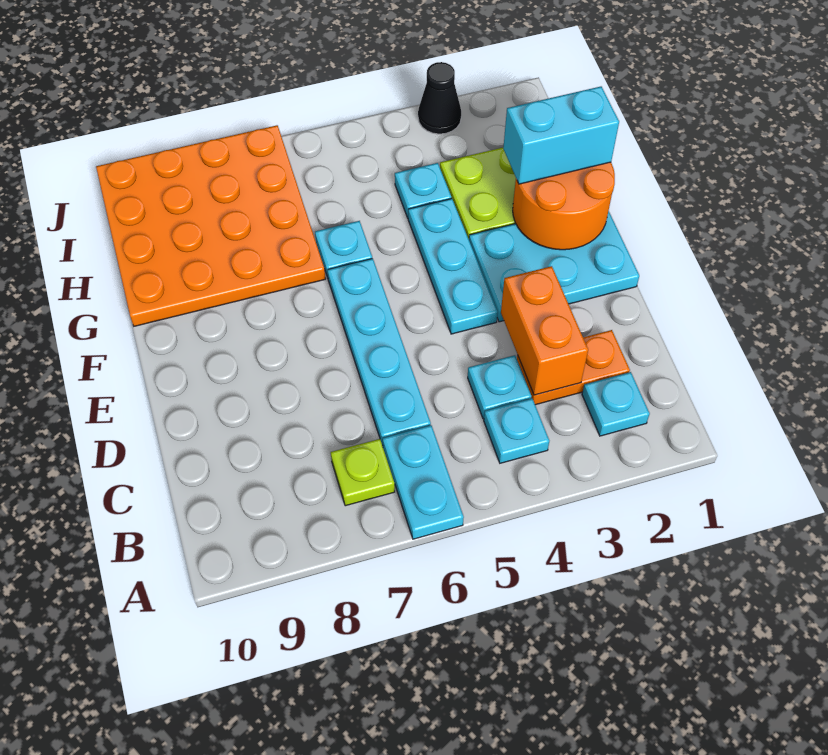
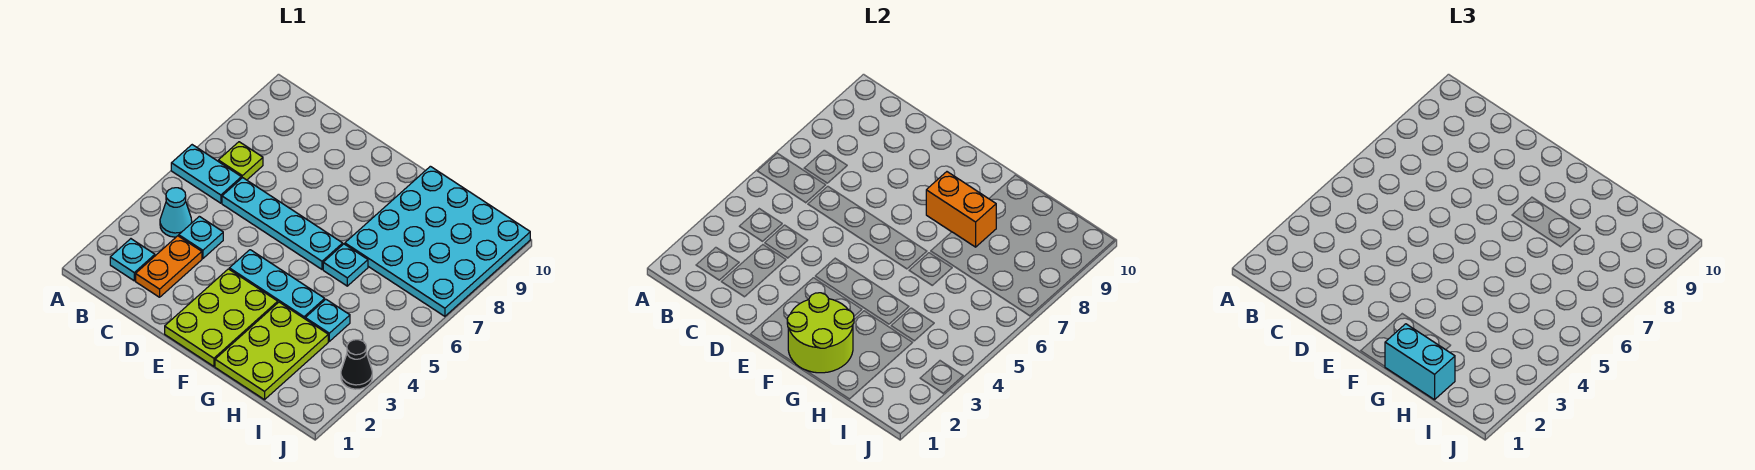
cyan plate B4 level 1 -> cyan cone B4 level 1
orange brick C3:D3 level 2 -> orange brick F8:G8 level 2
cyan plate E1:F3 level 1 -> lime plate E1:F3 level 1
orange round brick F1:G2 level 2 -> lime round brick F1:G2 level 2
cyan brick G1:G2 level 3 -> cyan brick G1:H1 level 3
orange plate G7:J10 level 1 -> cyan plate G7:J10 level 1

